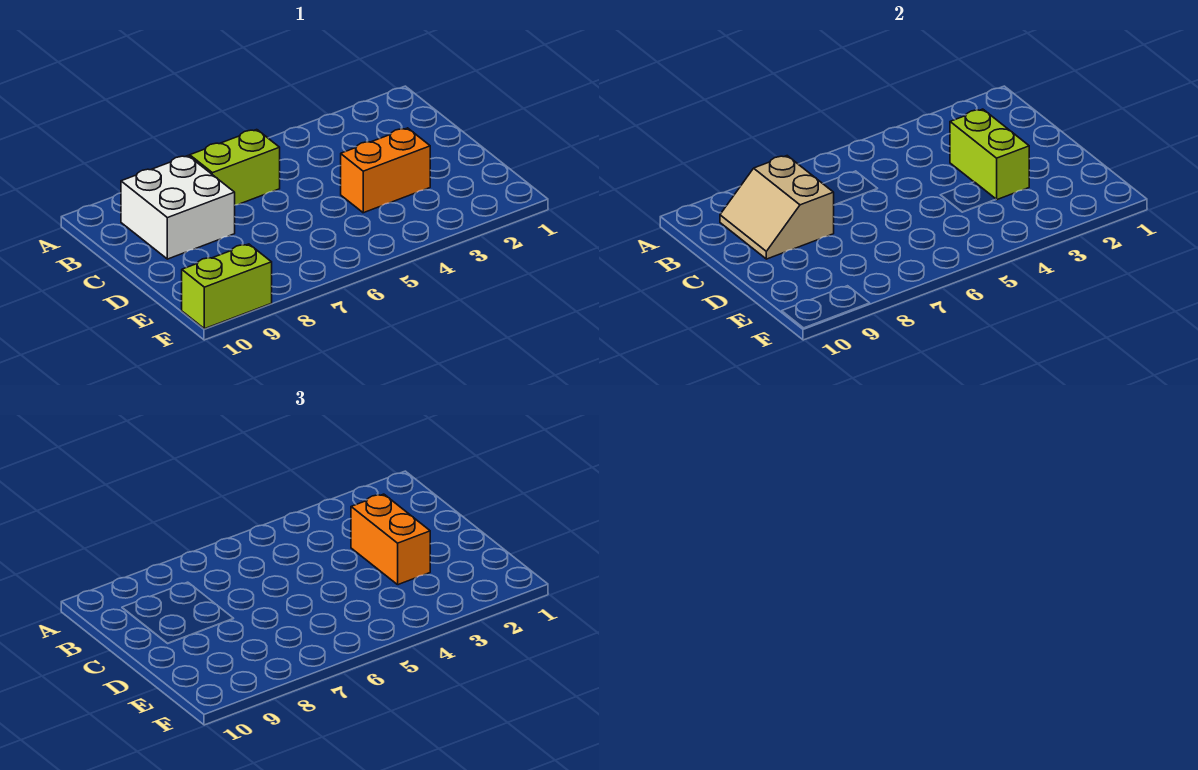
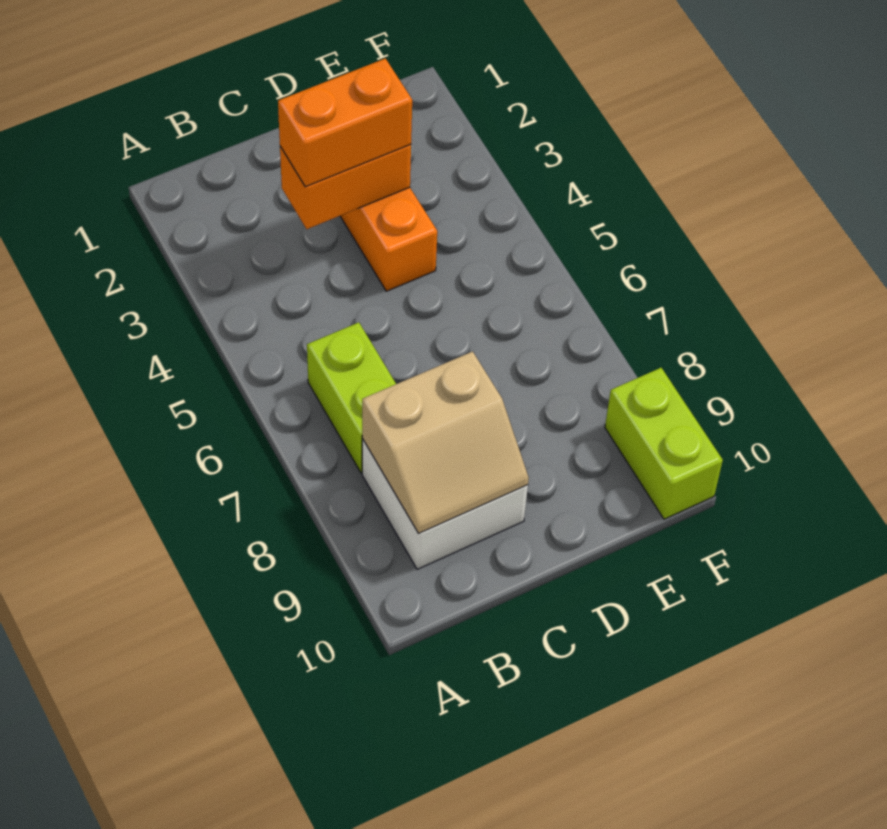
lime brick C3:D3 level 2 -> orange brick C3:D3 level 2

